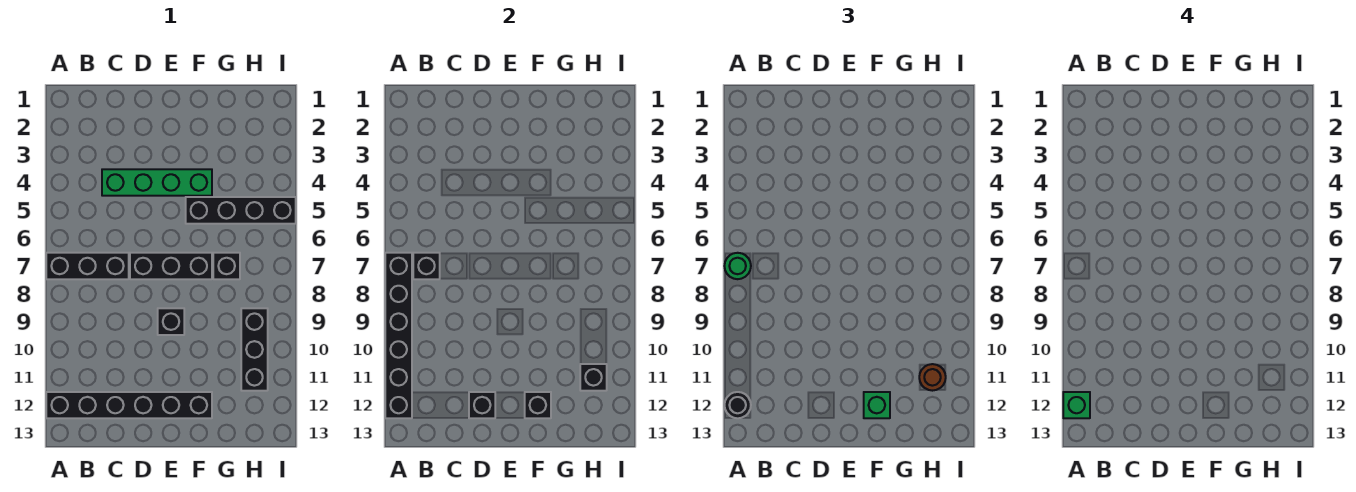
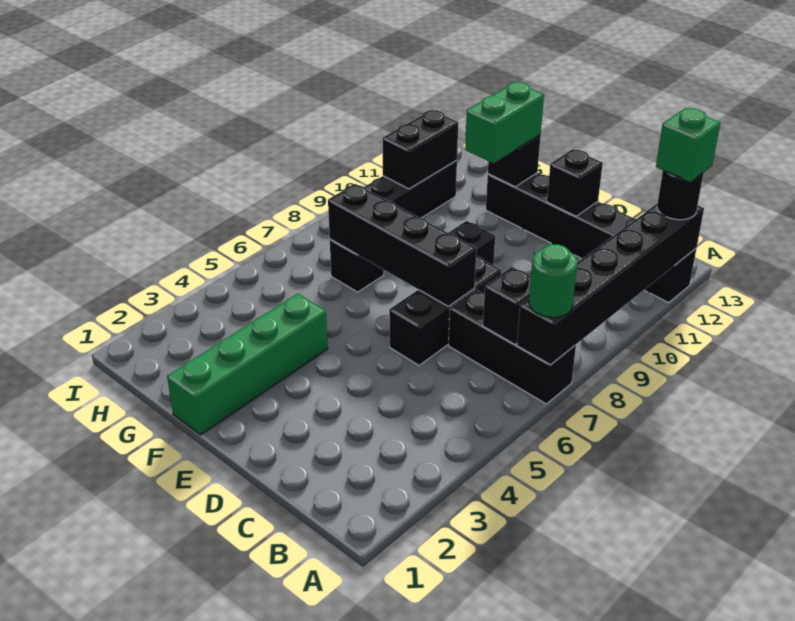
green brick C4:F4 level 1 -> green brick F1:F4 level 1
black brick D7:F7 level 1 -> black brick D6:D8 level 1
black brick F5:I5 level 1 -> black brick D7:G7 level 2
green brick F12 level 3 -> green brick F11:F12 level 3
black brick H11 level 2 -> black brick H10:H11 level 2
brown round brick H11 level 3 -> none

